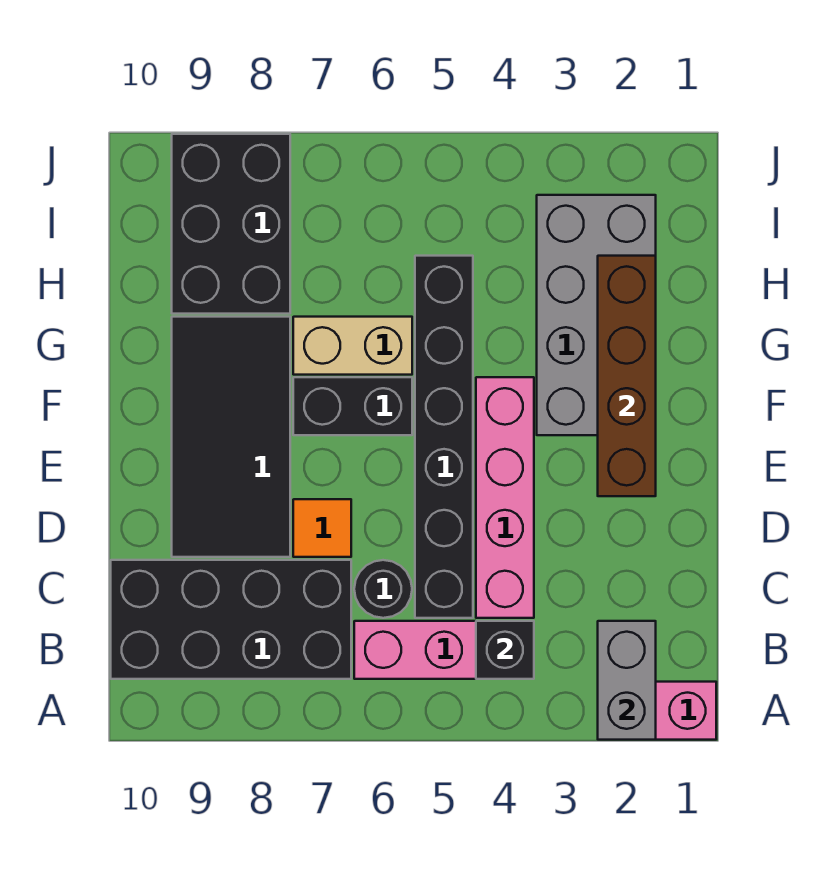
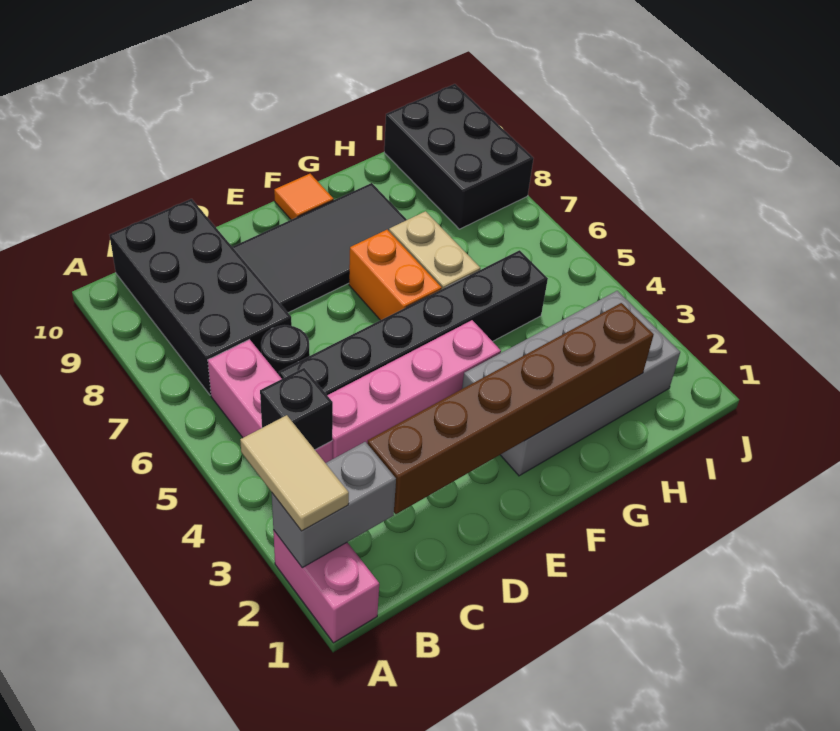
none -> tan tile A2:A3 level 3
orange tile D7 level 1 -> orange tile F10 level 1
brown brick E2:H2 level 2 -> brown brick C2:H2 level 2
black brick F6:F7 level 1 -> orange brick F6:F7 level 1
black brick H8:J9 level 1 -> black brick I8:J10 level 1

